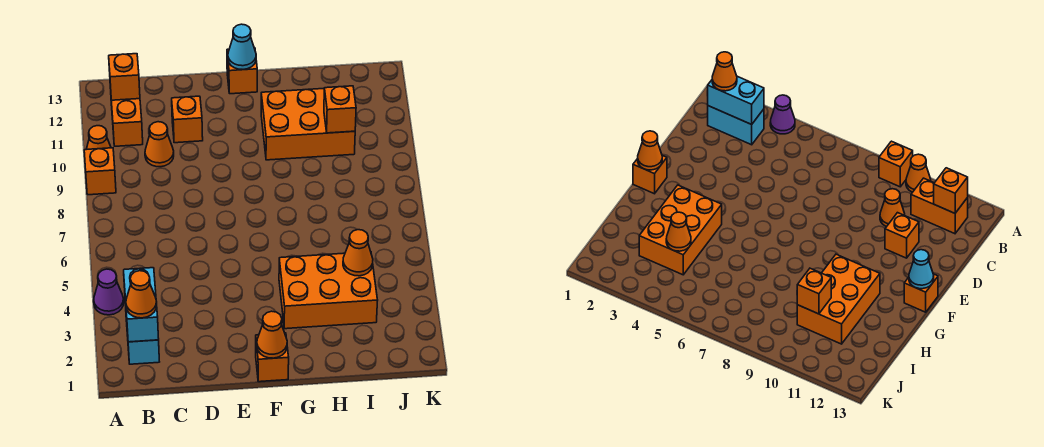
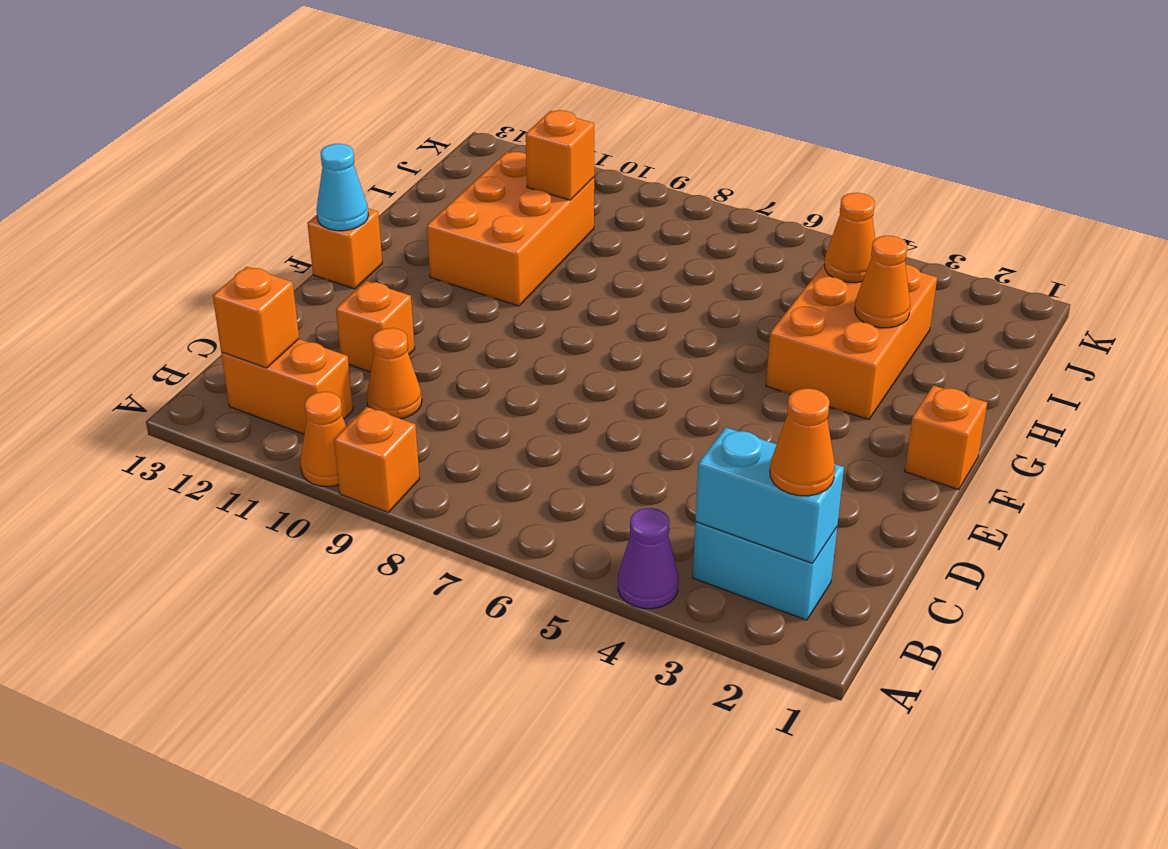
orange cone F1 level 2 -> orange cone H3 level 2

